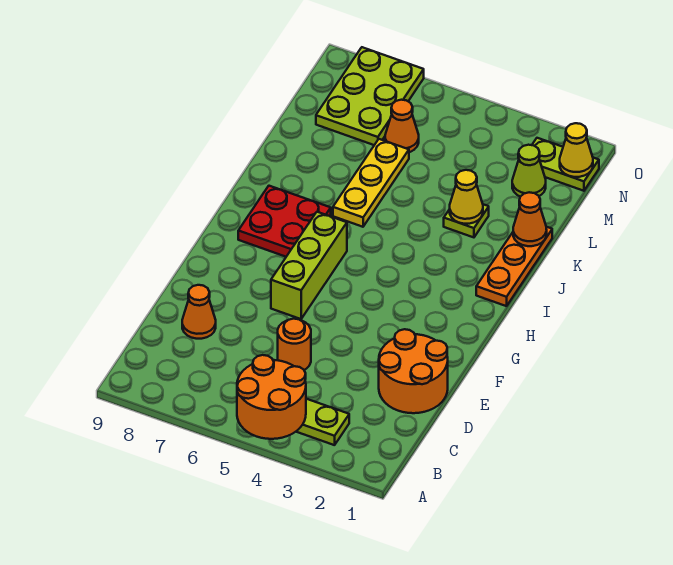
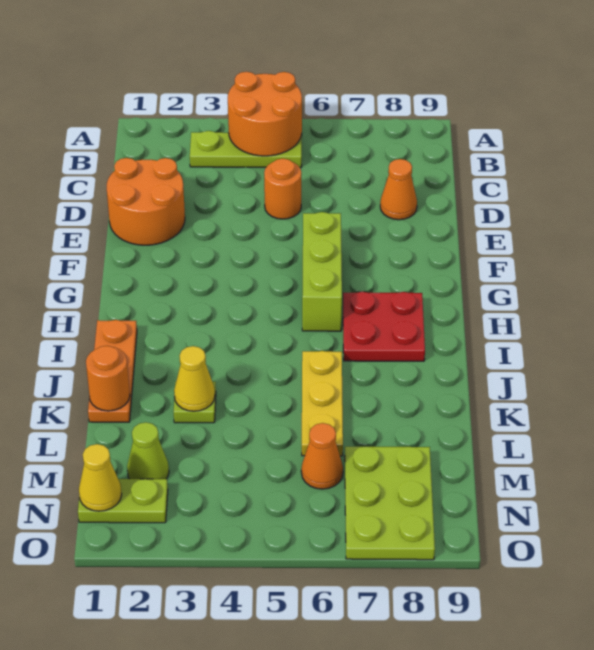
orange cone K1 level 2 -> orange round brick K1 level 2

